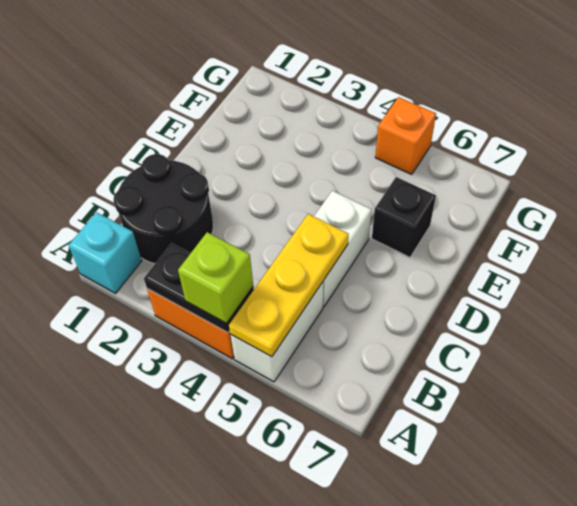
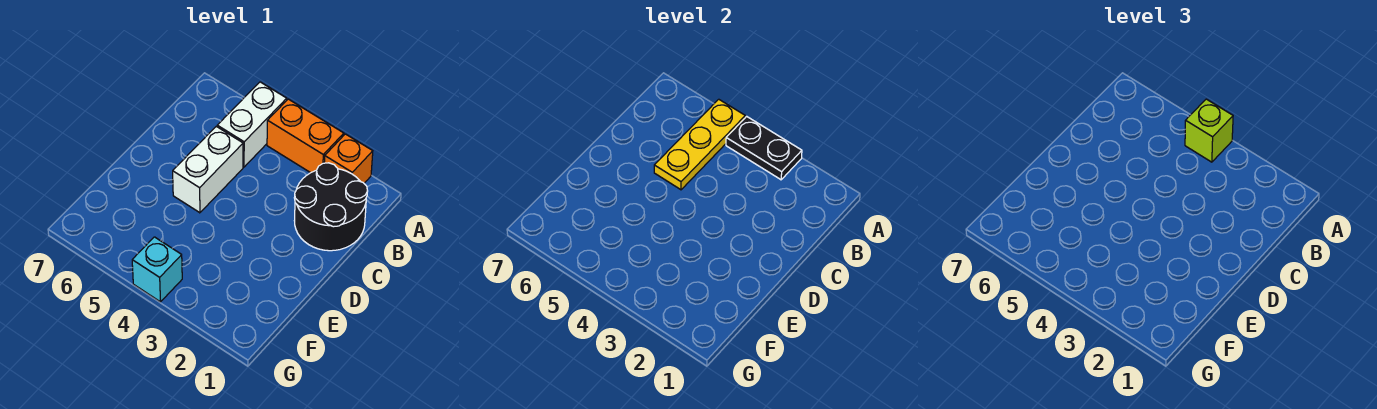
cyan brick A1 level 1 -> cyan brick G4 level 1
black brick E6 level 1 -> none
orange brick G5 level 1 -> orange brick A2 level 1

